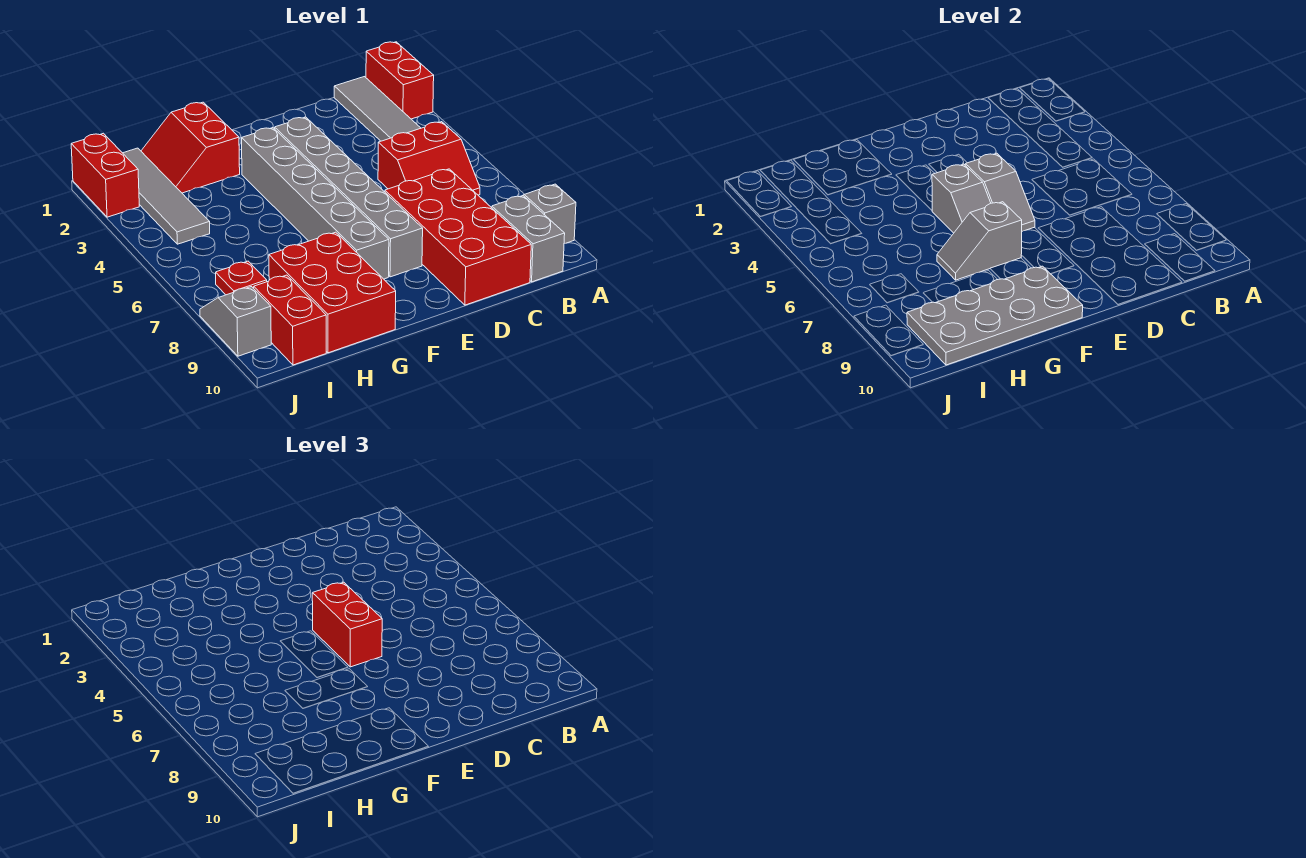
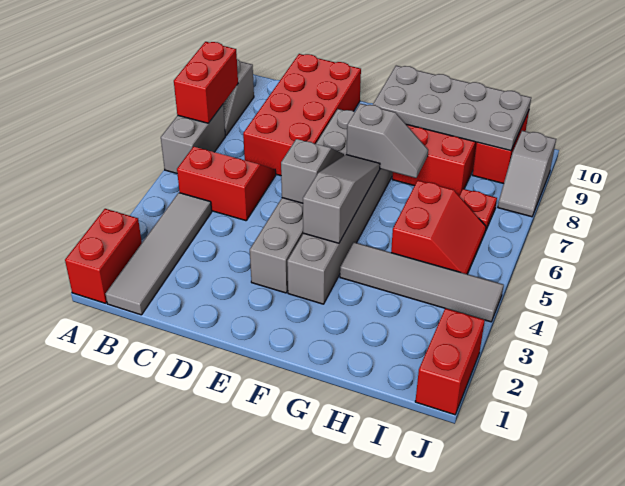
grey brick B9:B10 level 1 -> grey brick A6:A7 level 1
red brick E5:E6 level 3 -> red brick A7:A8 level 2
grey slope F5:F6 level 2 top 5 -> grey slope F4:F6 level 2 top 4
red slope G1:H2 level 1 top G -> red slope H5:I6 level 1 top H
grey tile I1:I4 level 1 -> grey tile G4:J4 level 1

